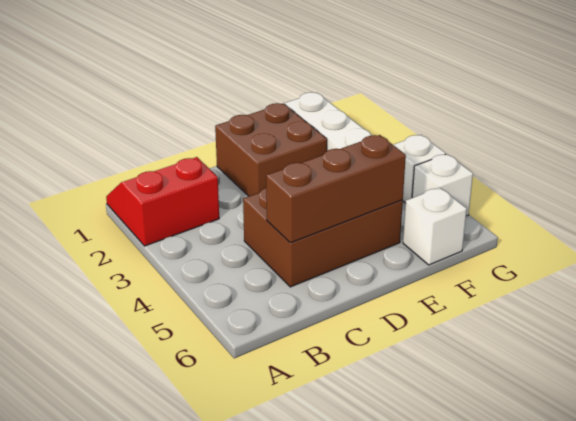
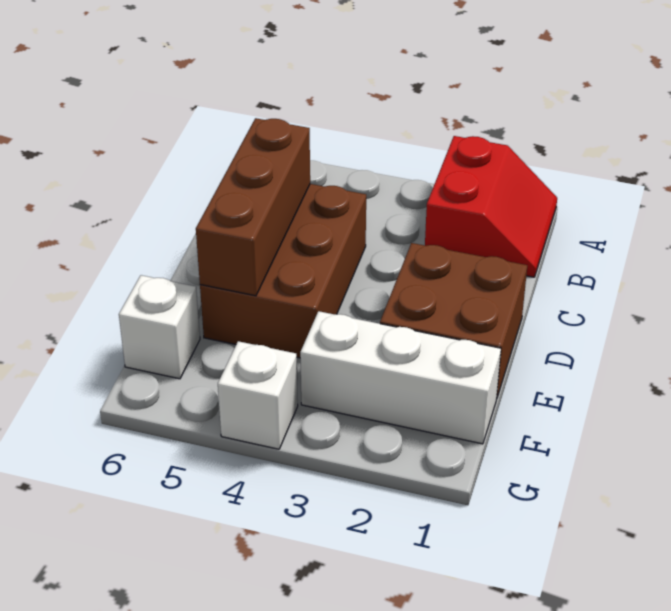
white brick G5 level 1 -> none

